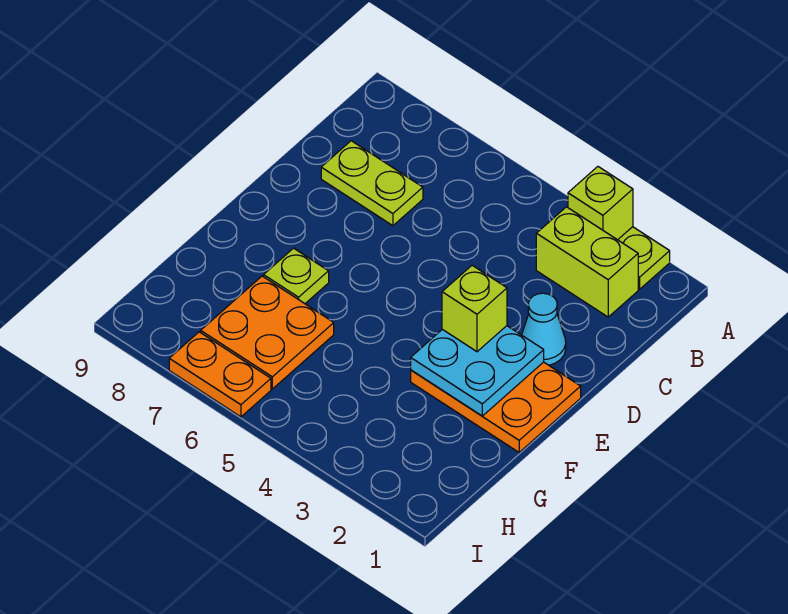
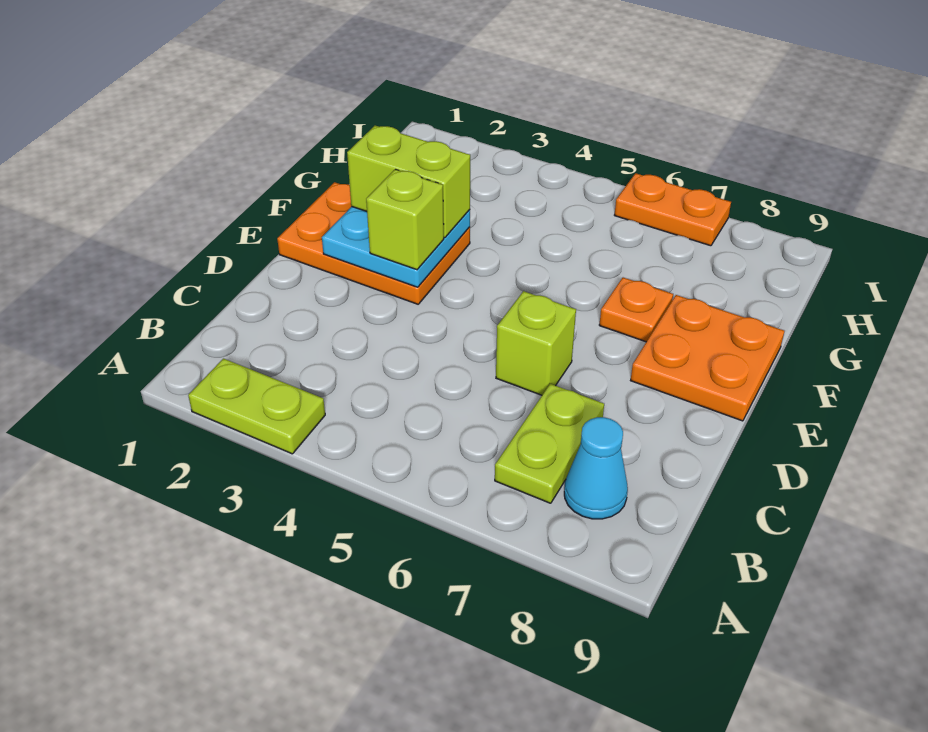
lime brick A3 level 2 -> lime brick D6 level 1
lime brick B2:B3 level 1 -> lime brick F2:F3 level 3
lime plate C7:C8 level 1 -> lime plate B7:C7 level 1
cyan cone D2 level 1 -> cyan cone B8 level 1
lime plate F7 level 1 -> orange plate F7 level 1
orange plate G6:H7 level 1 -> orange plate E8:F9 level 1

